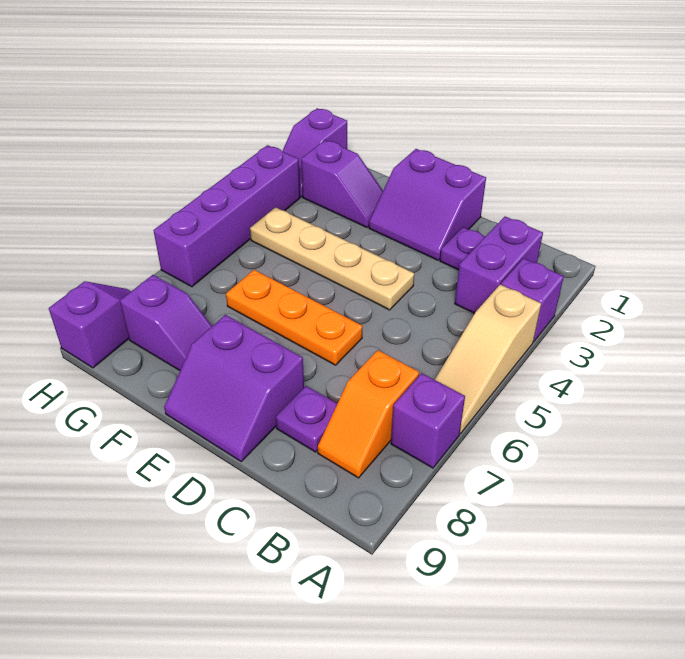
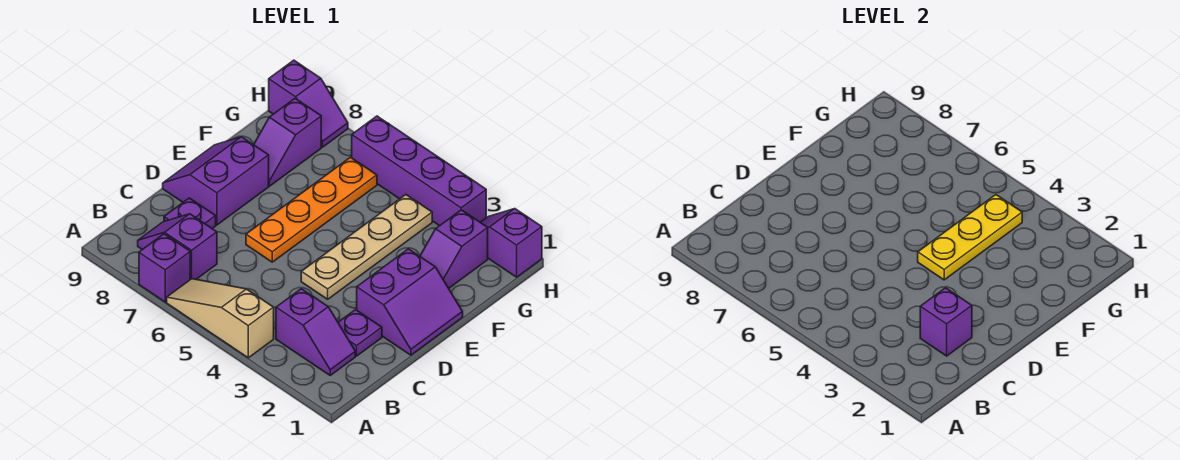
purple brick A3 level 1 -> purple brick C2 level 2
purple brick B2:B3 level 1 -> purple slope B2:B3 level 1 top 3
orange slope B7:B8 level 1 top 7 -> purple slope B7:B8 level 1 top 7
purple slope D1:E2 level 1 top 1 -> purple slope D1:E2 level 1 top 2
orange plate D6:F6 level 1 -> orange plate D6:G6 level 1
none -> yellow plate E4:G4 level 2

